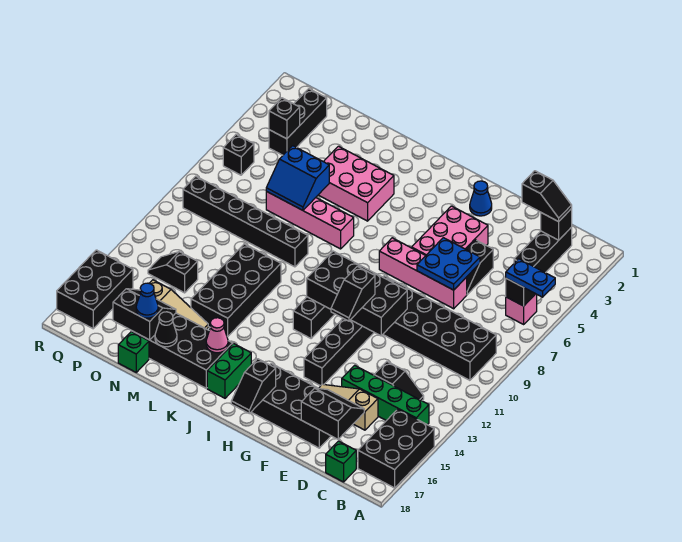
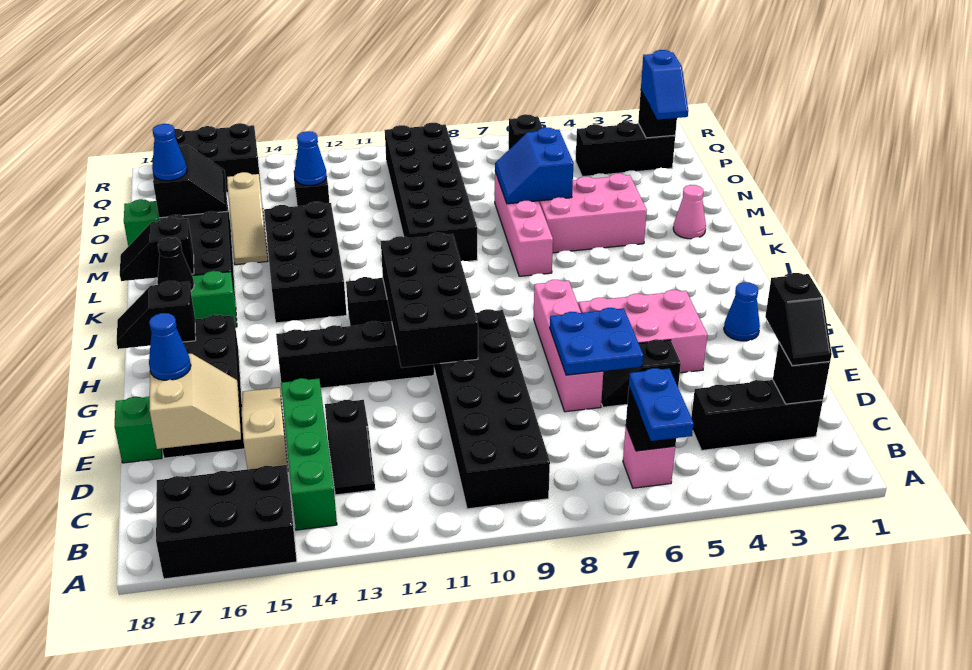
green brick C18 level 1 -> green brick E18 level 1
black slope D16:E17 level 2 top 17 -> tan slope D16:E17 level 2 top 17
none -> blue cone E17 level 3
black slope G11:G12 level 3 top 11 -> black slope K17:K18 level 2 top 17
pink brick K4:M5 level 1 -> pink brick L4:M6 level 1
pink cone K16 level 2 -> pink cone L2 level 1
black brick L9:Q9 level 1 -> black brick L9:Q10 level 1
black brick L11:M14 level 1 -> black brick J13:M14 level 1
black cone M17 level 2 -> black cone J17 level 2
none -> blue slope O2:P2 level 3 top P
none -> blue cone O13 level 2
black brick P4 level 2 -> black brick P2 level 2

